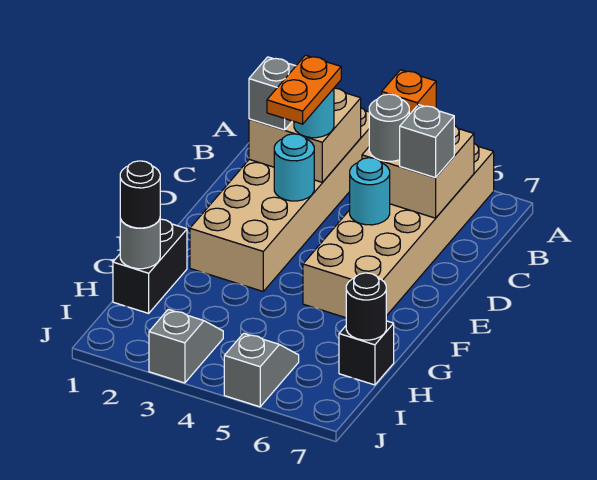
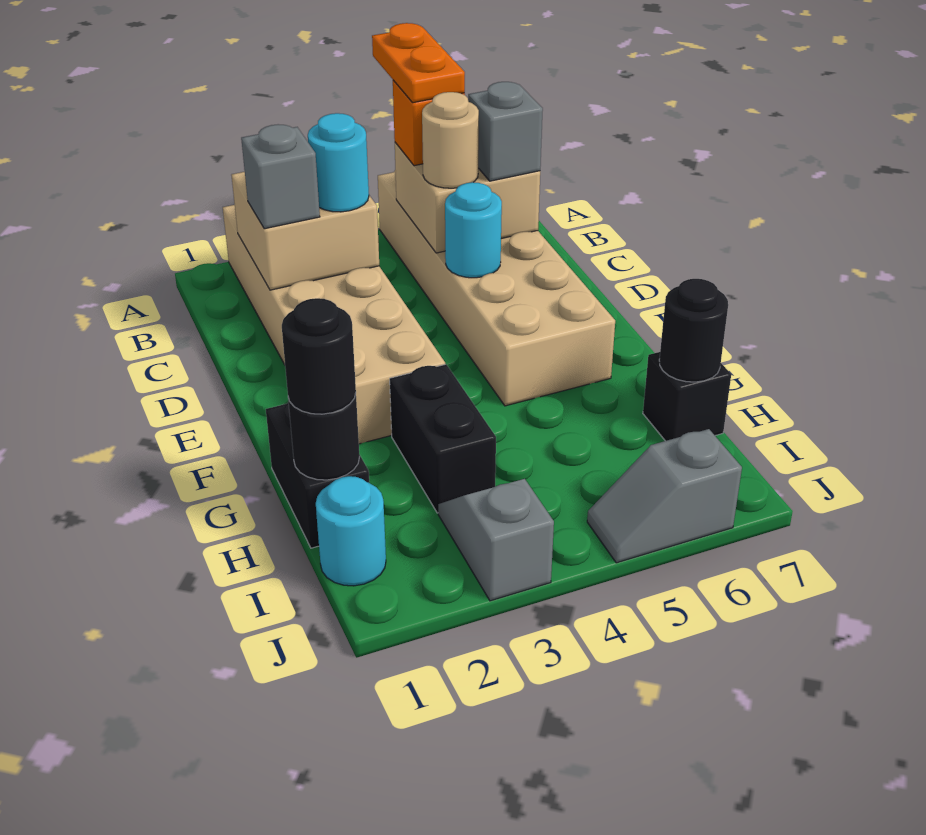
orange plate C3:D3 level 4 -> orange plate A5:B5 level 4
grey round brick C5 level 3 -> tan round brick C5 level 3
cyan round brick D3 level 2 -> cyan round brick I1 level 1
none -> black brick G3:H3 level 1
grey round brick H1 level 2 -> black round brick H1 level 2
grey slope I5:J5 level 1 top J -> grey slope J5:J6 level 1 top 6

